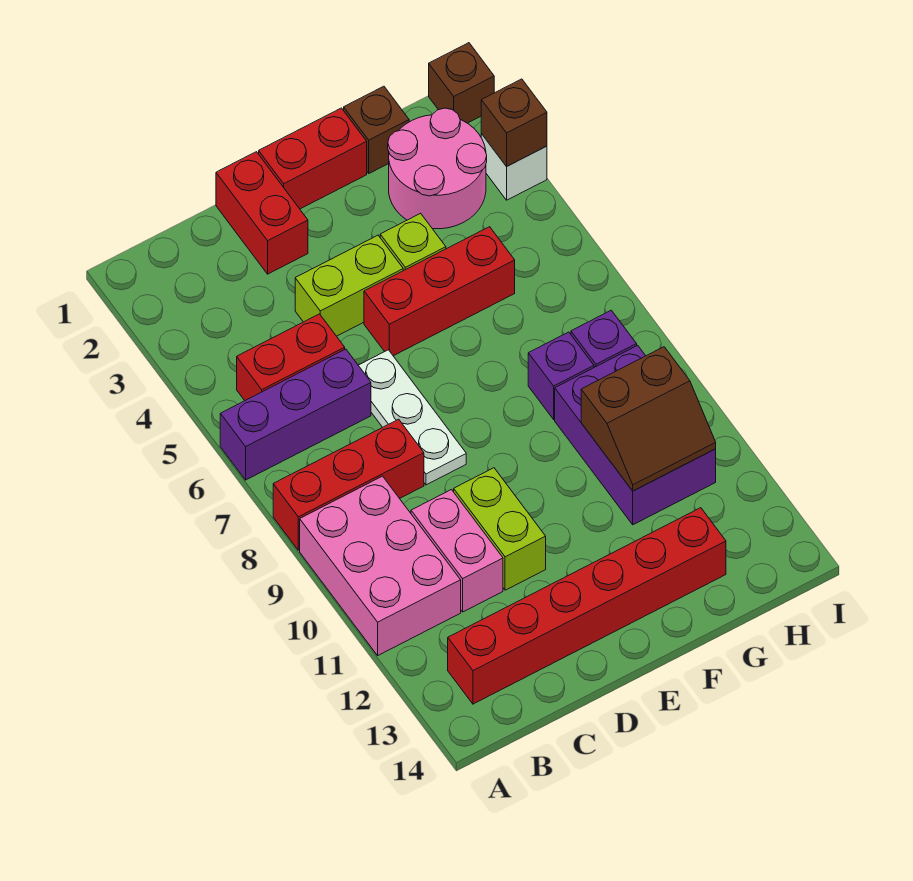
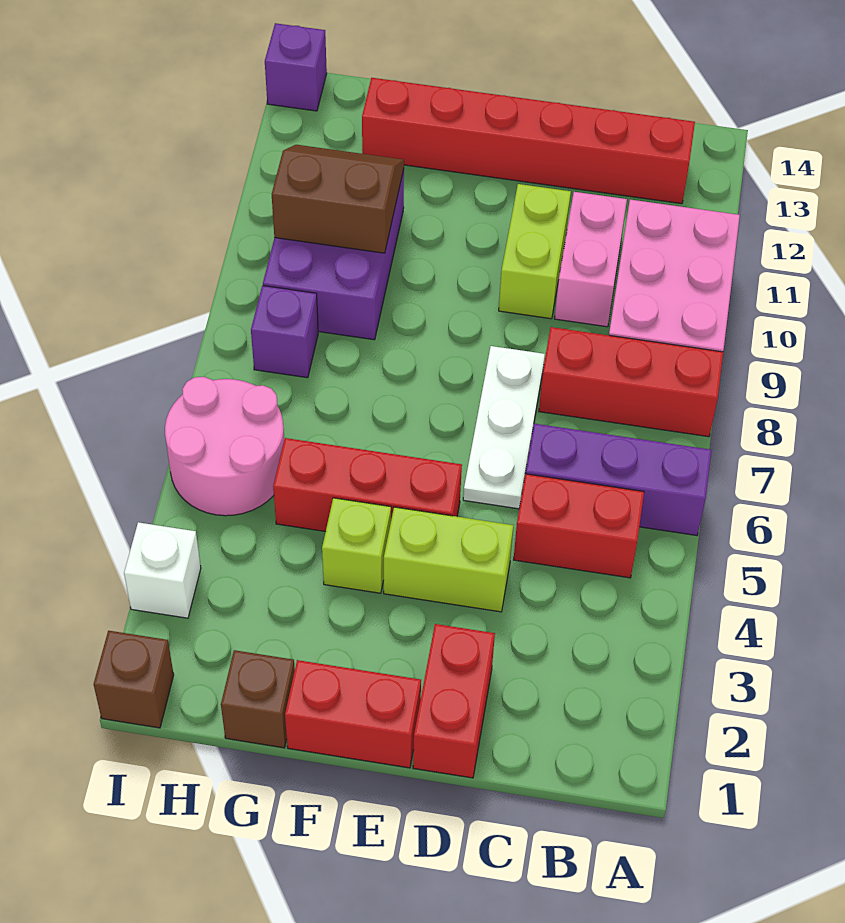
pink round brick G2:H3 level 1 -> pink round brick H5:I6 level 1
purple brick G8 level 1 -> purple brick I14 level 1
brown brick I3 level 2 -> none

